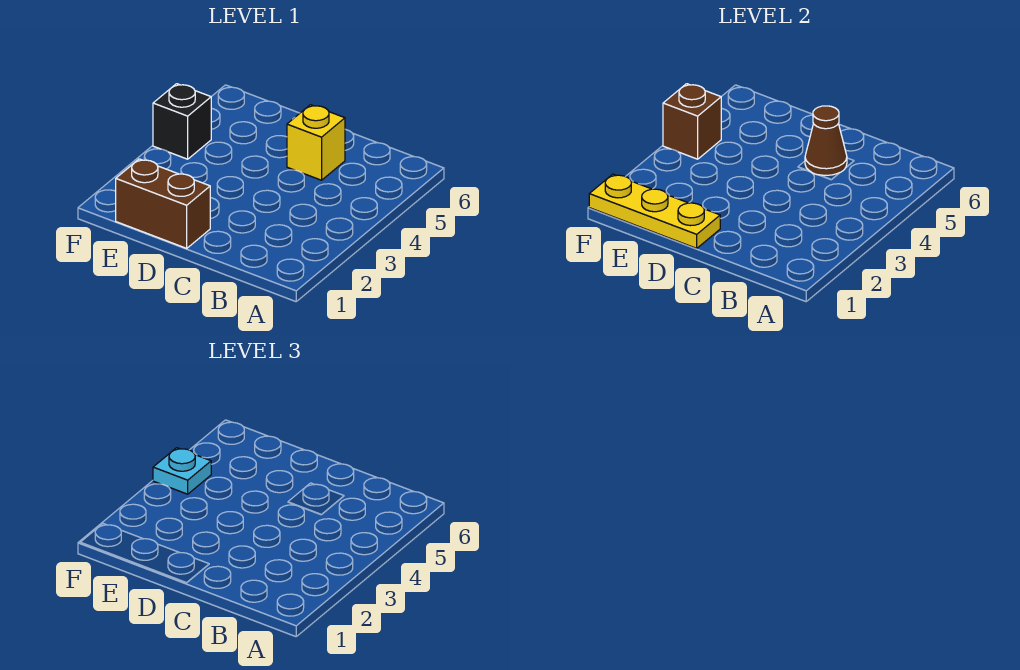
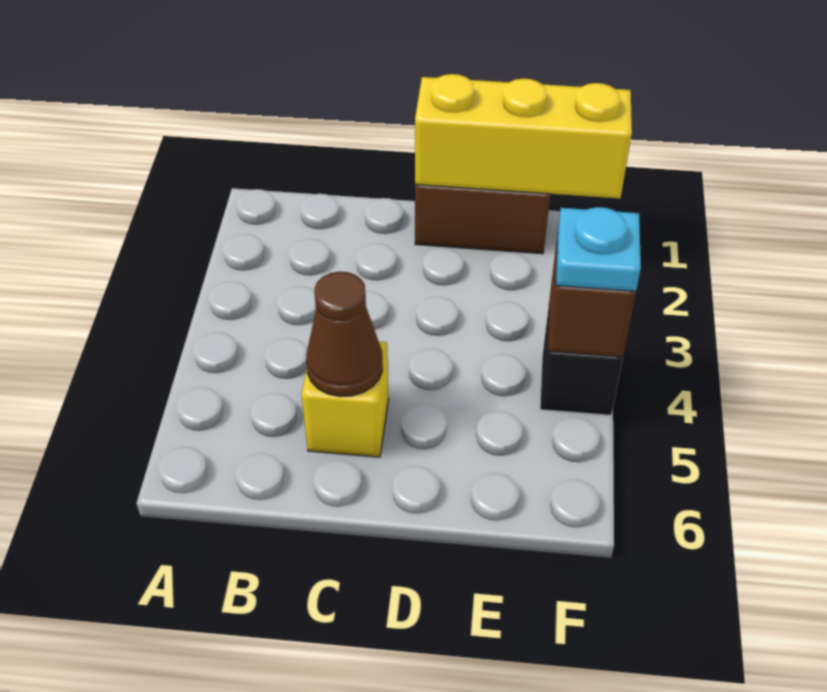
yellow plate D1:F1 level 2 -> yellow brick D1:F1 level 2

